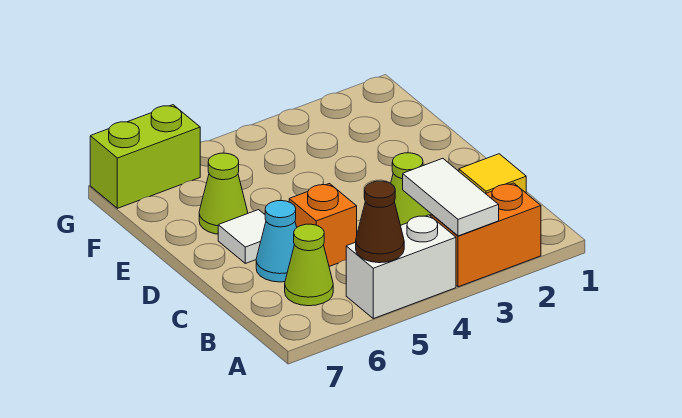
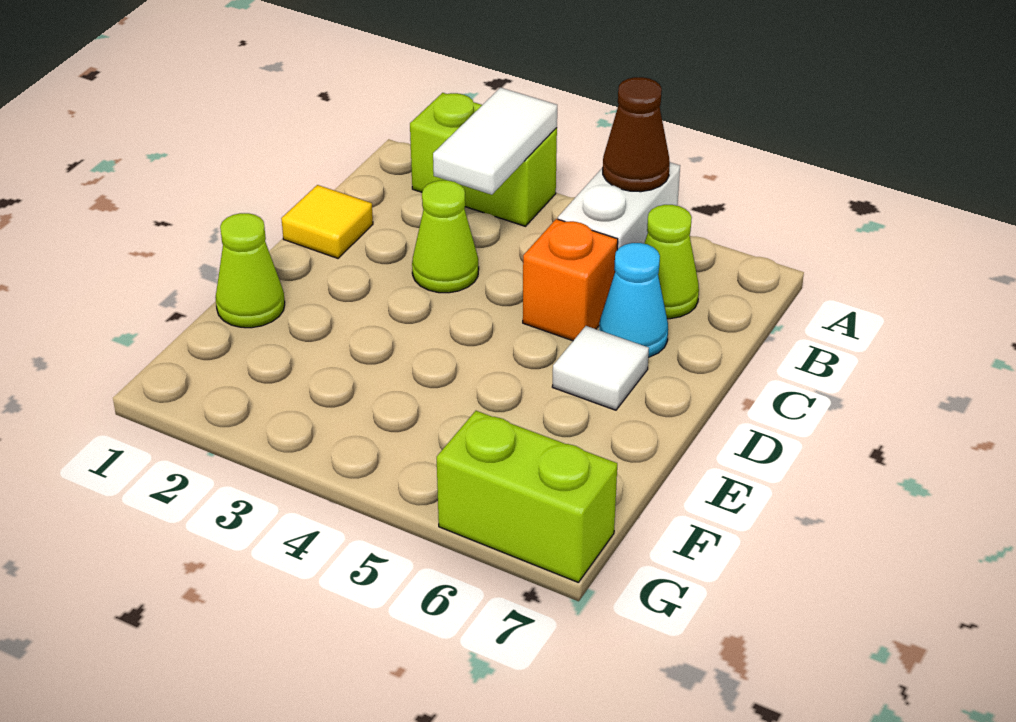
orange brick A2:A3 level 1 -> lime brick A2:A3 level 1
white brick A4:A5 level 1 -> white brick A5:B5 level 1
lime cone E6 level 1 -> lime cone E1 level 1

